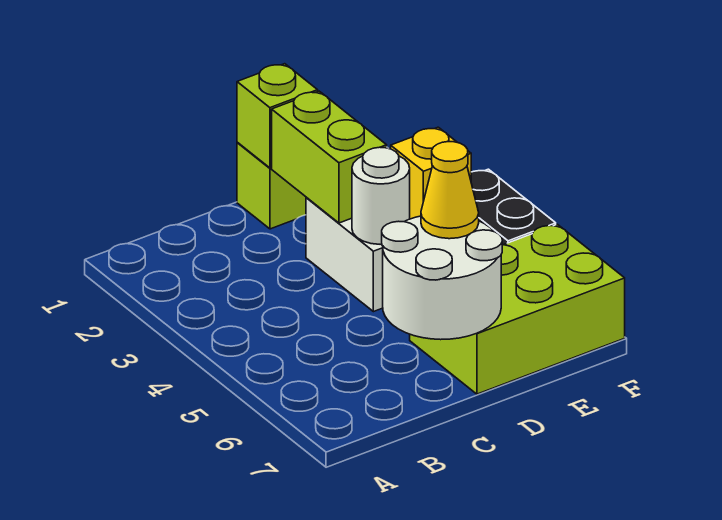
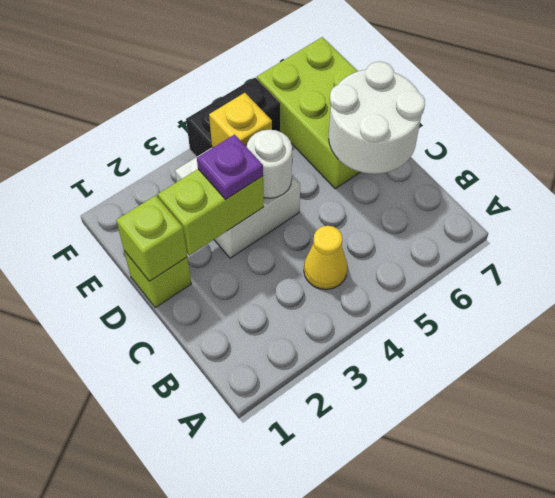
none -> purple plate D3 level 3
yellow cone D6 level 3 -> yellow cone B4 level 1

